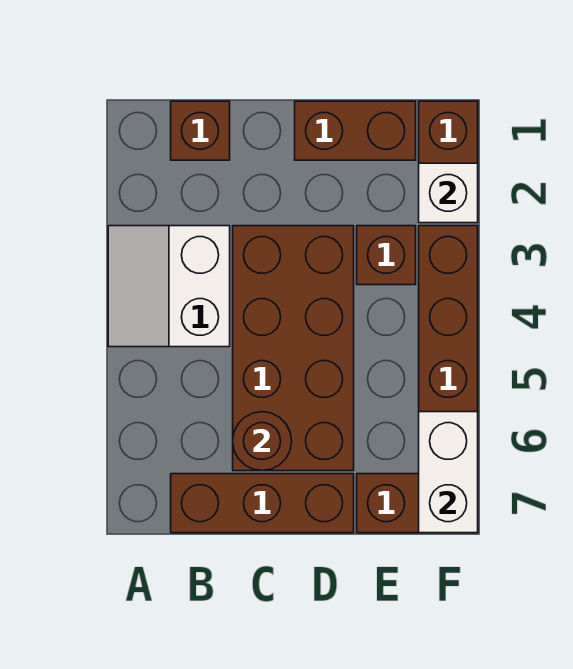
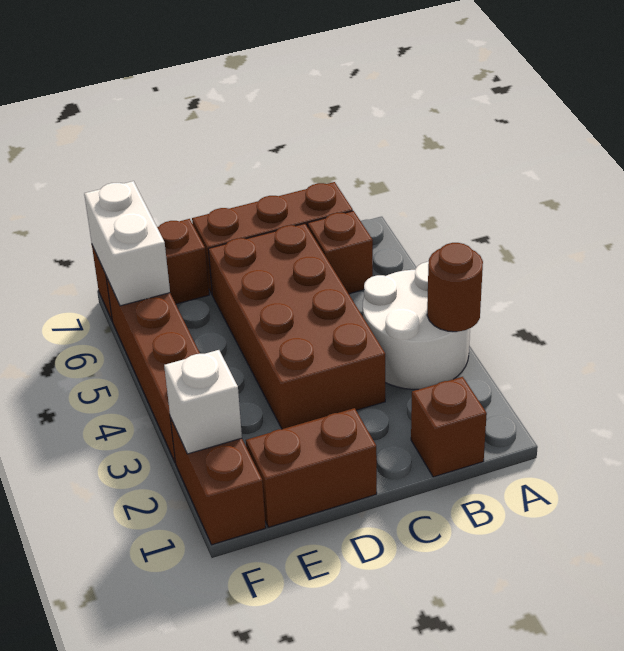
white slope A3:B4 level 1 top B -> white round brick A3:B4 level 1
brown round brick C6 level 2 -> brown round brick A3 level 2
brown brick E3 level 1 -> brown brick B6 level 1

